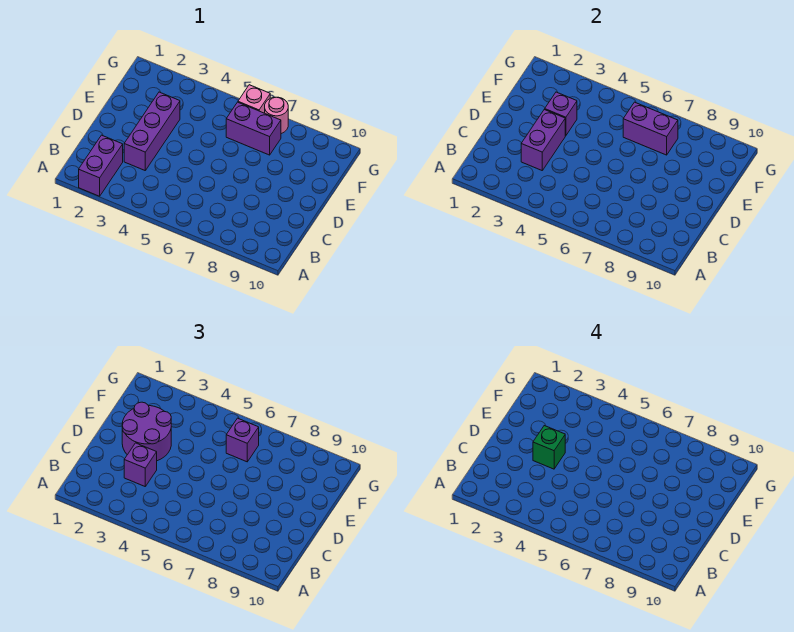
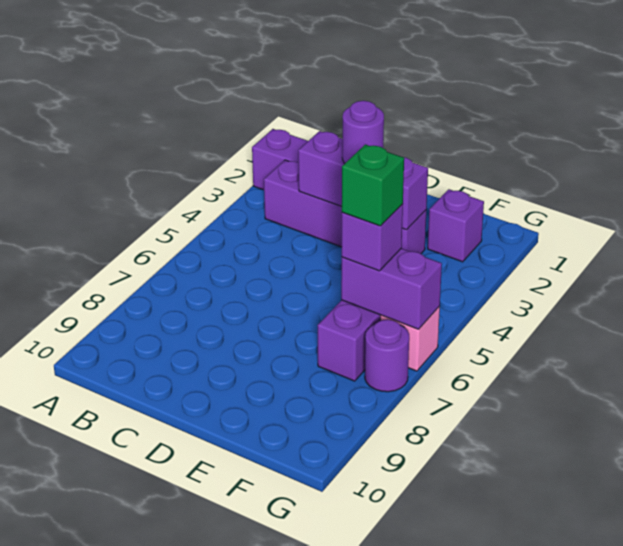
purple brick C3:E3 level 1 -> purple brick B3:E3 level 1
purple brick C3 level 3 -> purple brick F2 level 1
purple round brick D2:E3 level 3 -> purple round brick D3 level 3
green brick D3 level 4 -> green brick F6 level 4
purple brick F6:F7 level 2 -> purple brick F6:G6 level 2
pink round brick G7 level 1 -> purple round brick G7 level 1

